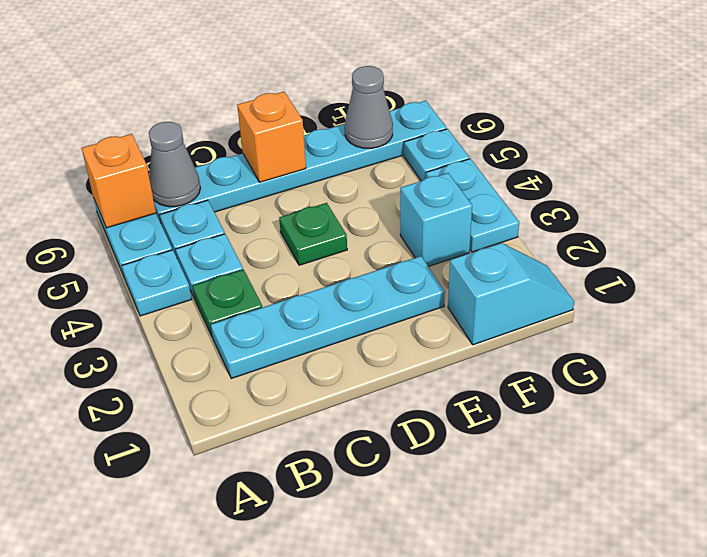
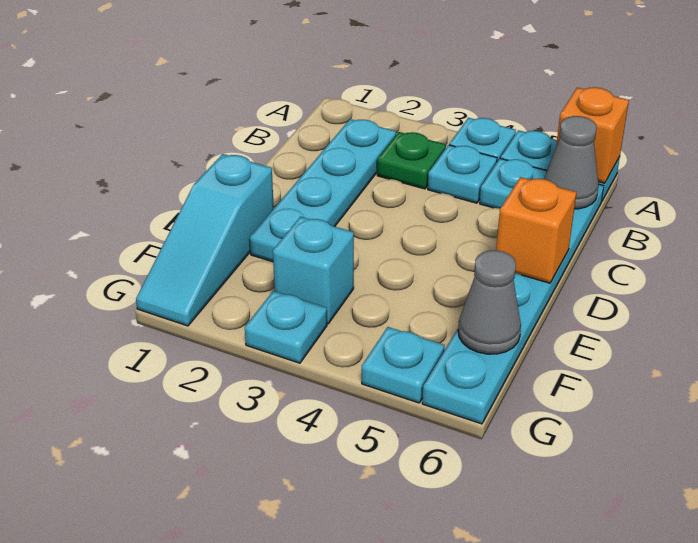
green plate D4 level 1 -> none
cyan slope F1:G1 level 1 top F -> cyan slope E1:G1 level 1 top E
cyan plate G3:G4 level 1 -> cyan plate G3 level 1

